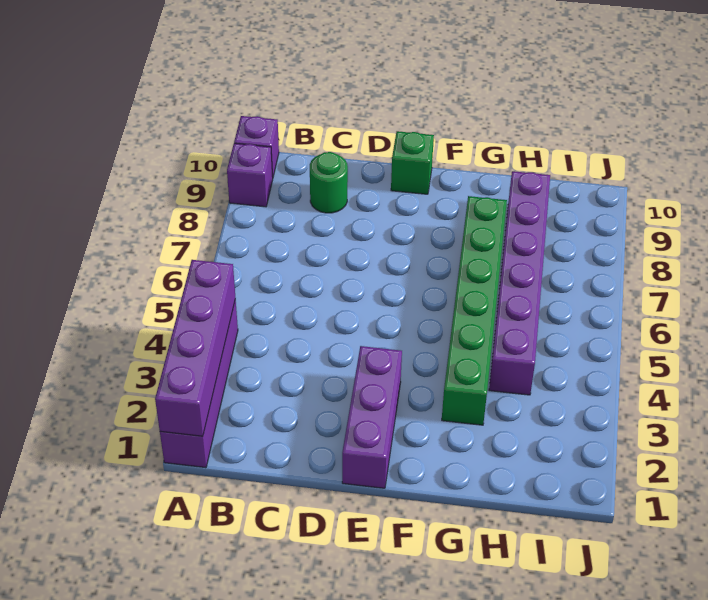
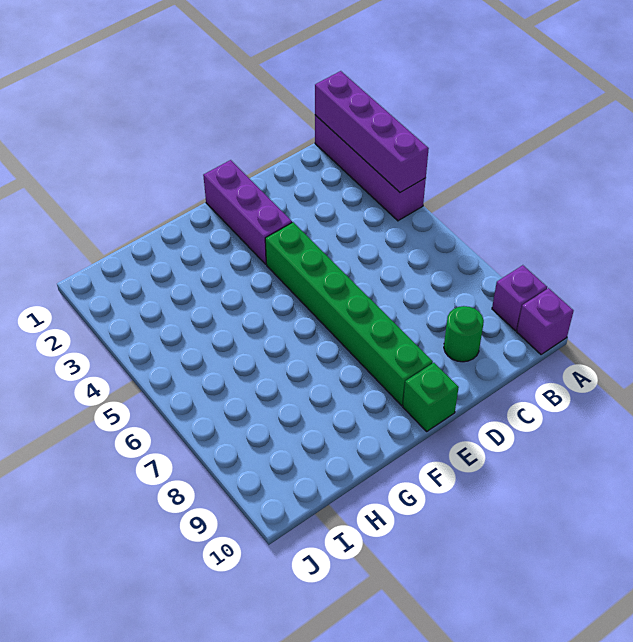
green brick G3:G8 level 1 -> green brick E4:E9 level 1
purple brick H4:H9 level 1 -> none

